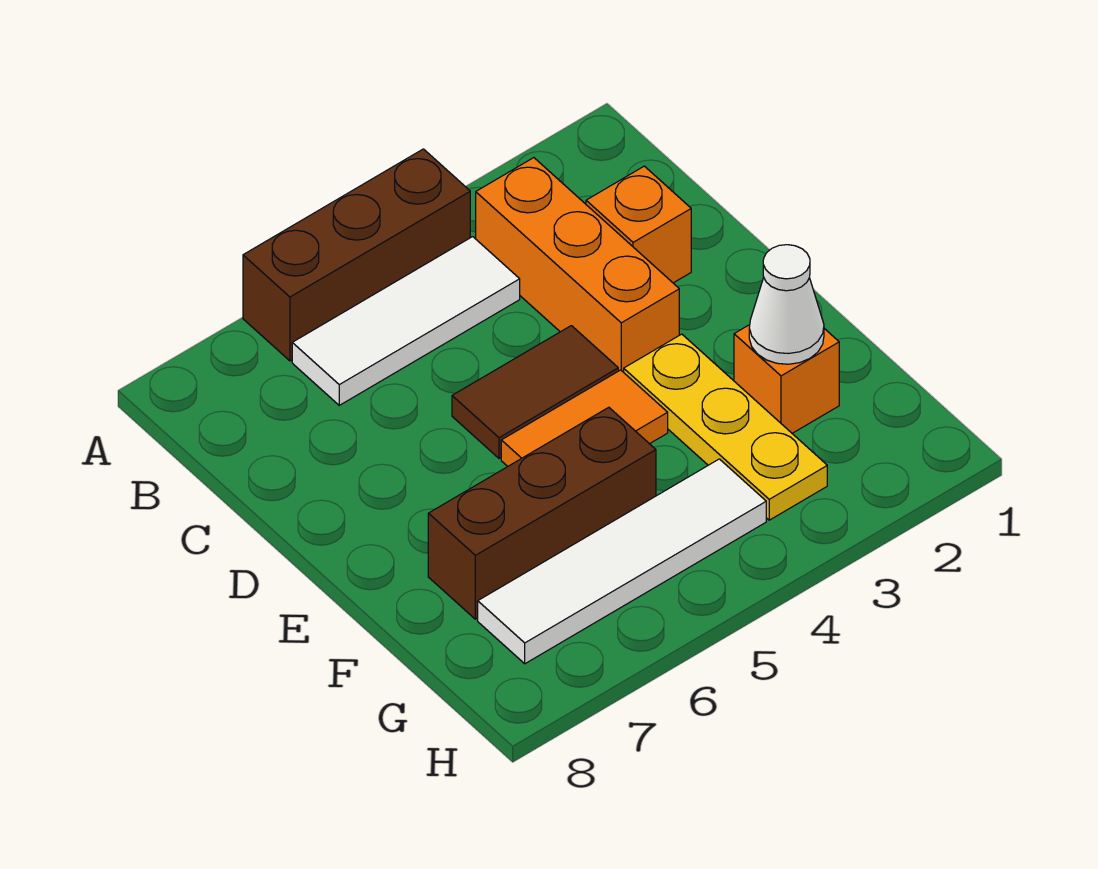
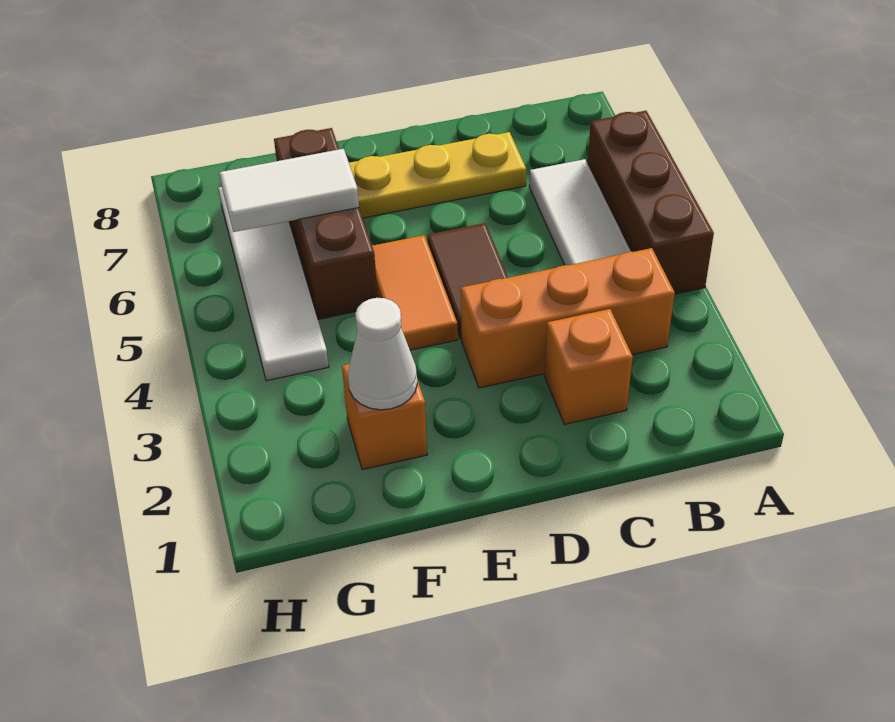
yellow plate E3:G3 level 1 -> yellow plate C7:E7 level 1
none -> white tile F6:G6 level 2

